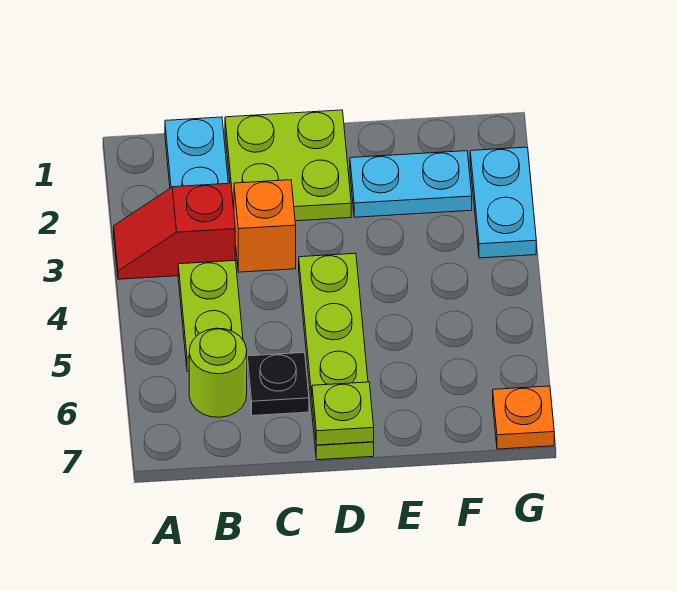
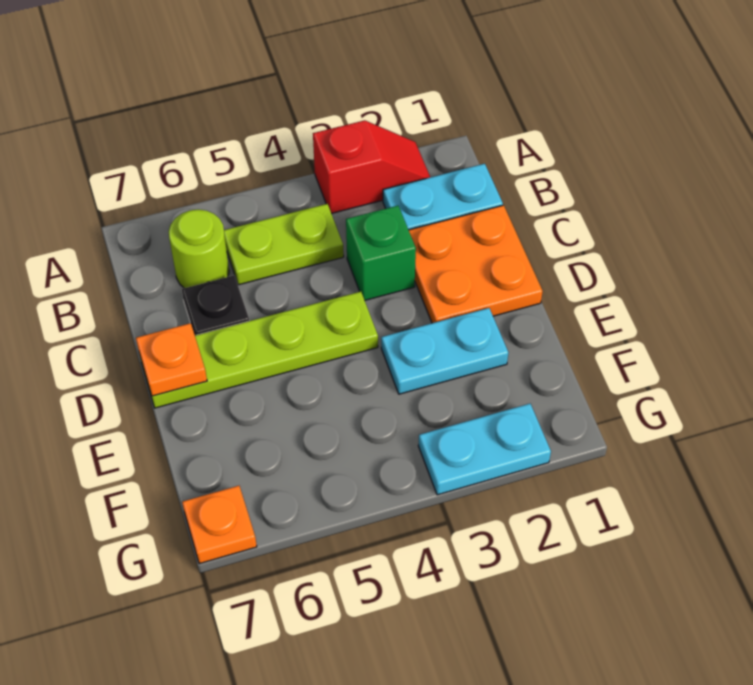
red slope A3:B3 level 1 top B -> red slope A2:A3 level 1 top 3
lime plate C1:D2 level 1 -> orange plate C1:D2 level 1
orange brick C3 level 1 -> green brick C3 level 1
lime plate D7 level 2 -> orange plate D7 level 2
cyan plate E2:F2 level 1 -> cyan plate E2:E3 level 1

